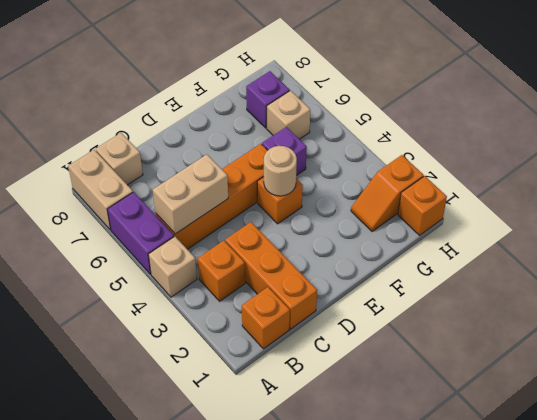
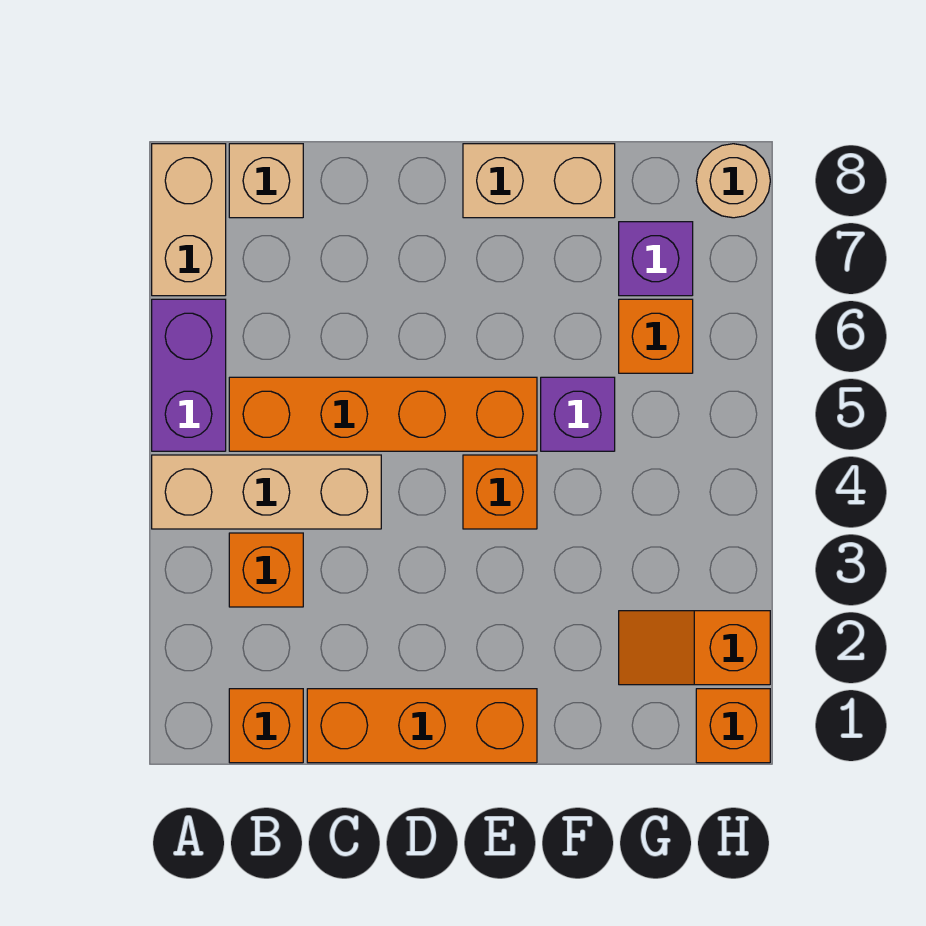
tan brick A4 level 1 -> tan brick A4:C4 level 1
tan brick B5:C5 level 2 -> tan brick E8:F8 level 1
orange brick C1:C3 level 1 -> orange brick C1:E1 level 1
tan round brick E4 level 2 -> tan round brick H8 level 1
tan brick G6 level 1 -> orange brick G6 level 1

